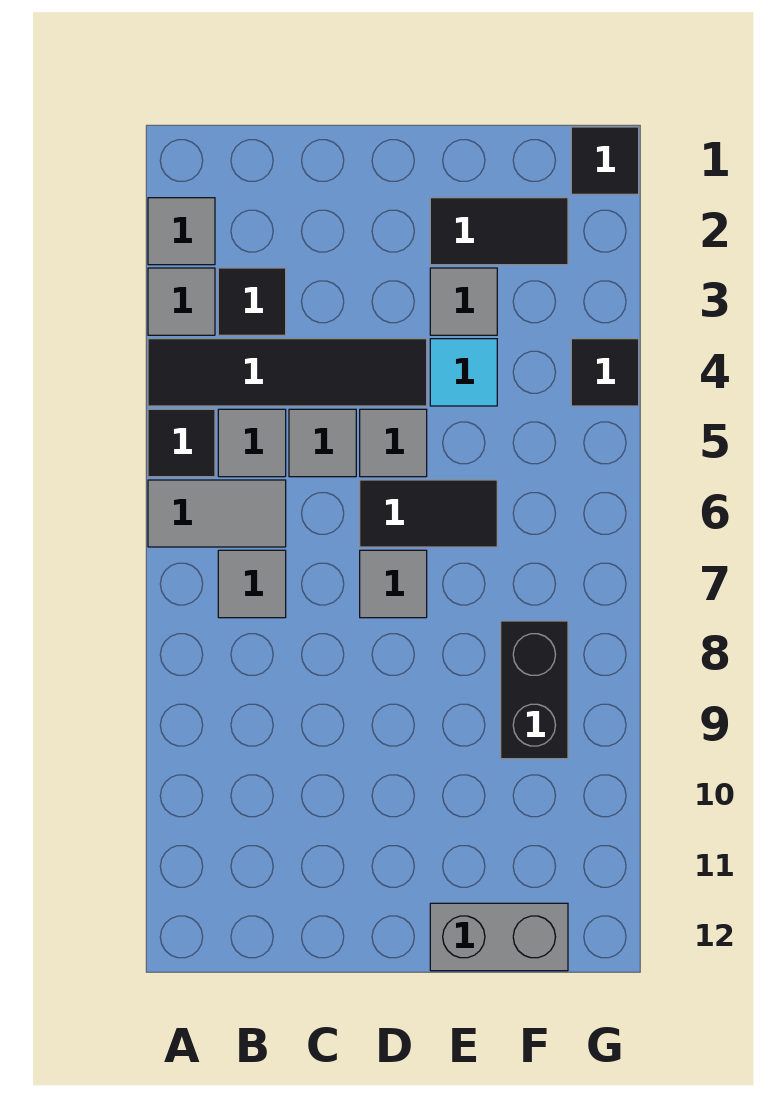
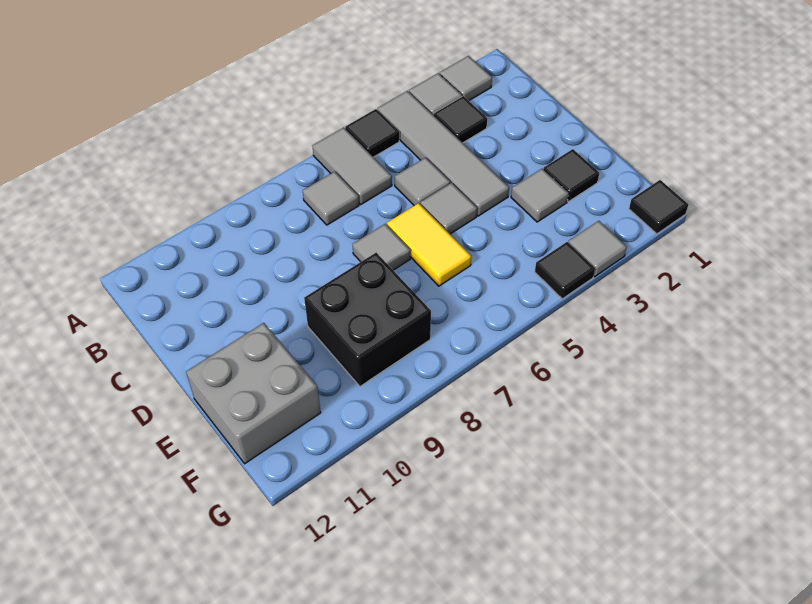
black tile A4:D4 level 1 -> grey tile A4:D4 level 1
grey tile B5 level 1 -> grey tile G3 level 1
black tile D6:E6 level 1 -> yellow tile D6:E6 level 1
black tile E2:F2 level 1 -> black tile E2 level 1
cyan tile E4 level 1 -> none
grey brick E12:F12 level 1 -> grey brick E11:F12 level 1
black brick F8:F9 level 1 -> black brick E8:F9 level 1

